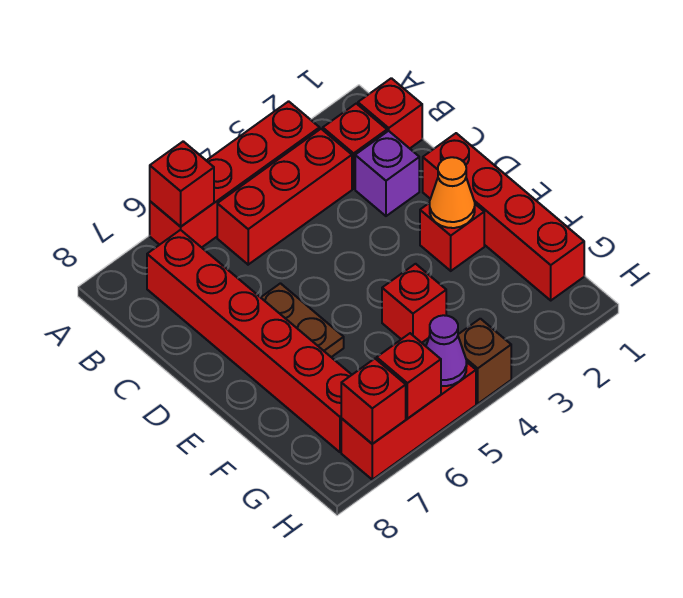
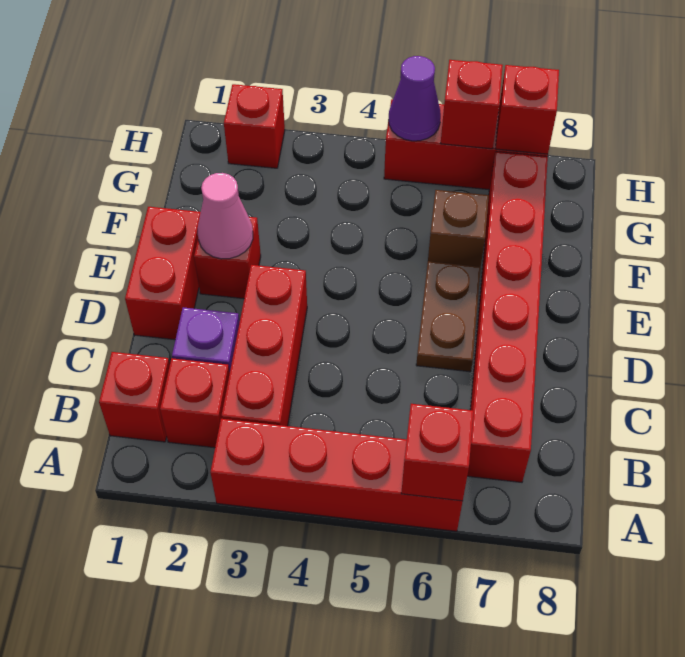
red brick B3:B5 level 1 -> red brick B3:D3 level 1
red brick D1:G1 level 1 -> red brick D1:E1 level 1
orange cone E2 level 2 -> pink cone E2 level 2
red brick F4 level 1 -> red brick H2 level 1
brown brick H4 level 1 -> brown brick F6 level 1

